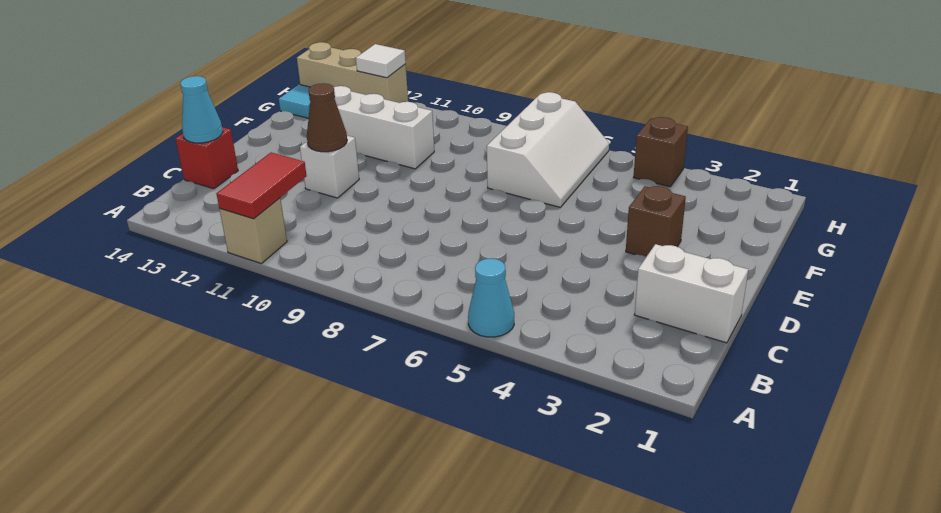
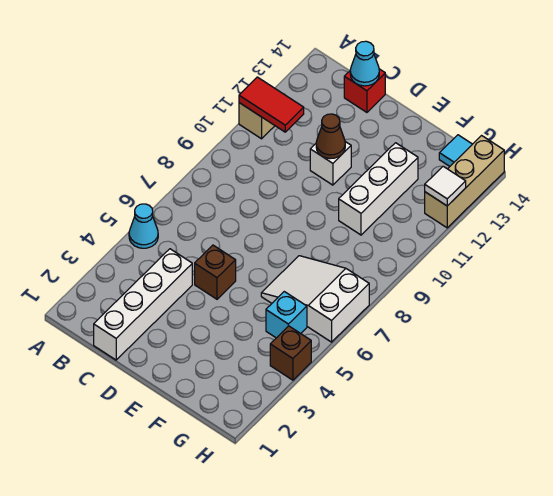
white brick C1:C2 level 1 -> white brick C1:C4 level 1
brown brick E3 level 1 -> brown brick D5 level 1
white slope F6:H7 level 1 top 7 -> white slope F6:H7 level 1 top H
none -> cyan brick G5 level 1

